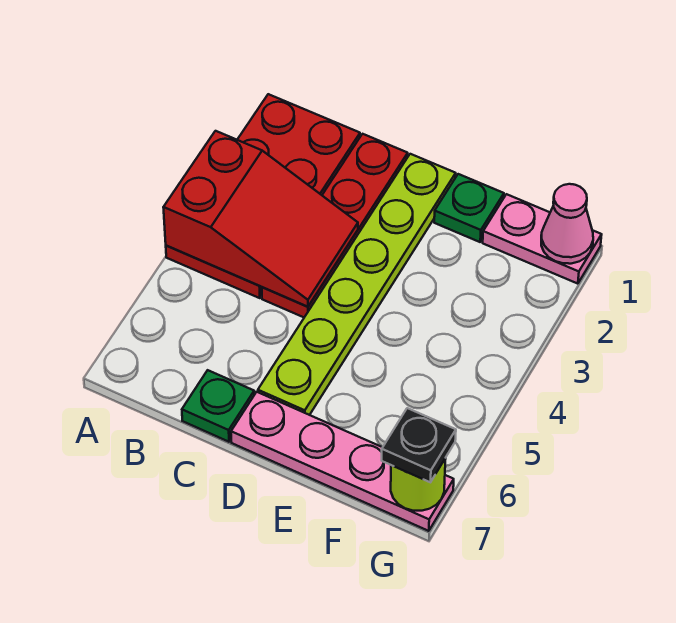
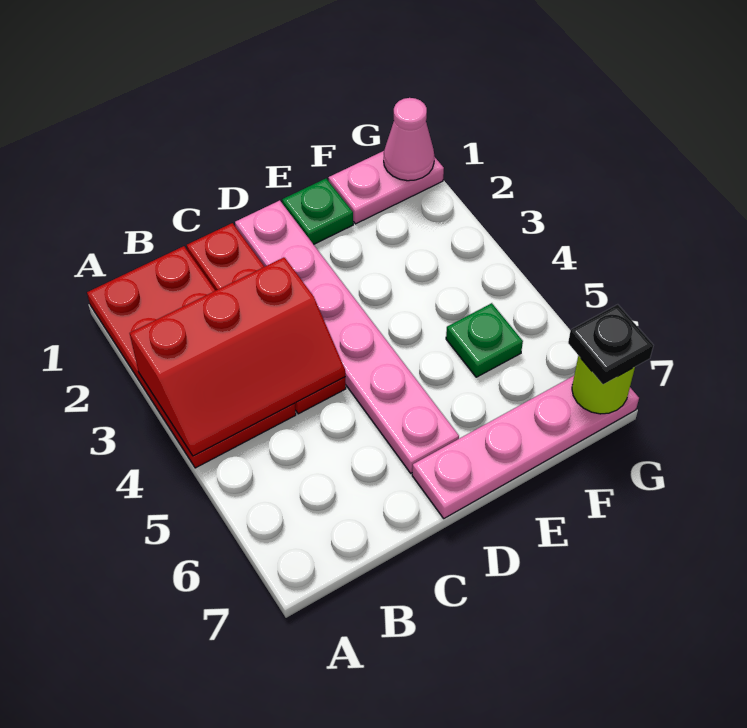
red slope A3:C4 level 2 top A -> red slope A3:C4 level 2 top 3
green plate C7 level 1 -> green plate F5 level 1
lime plate D1:D6 level 1 -> pink plate D1:D6 level 1

